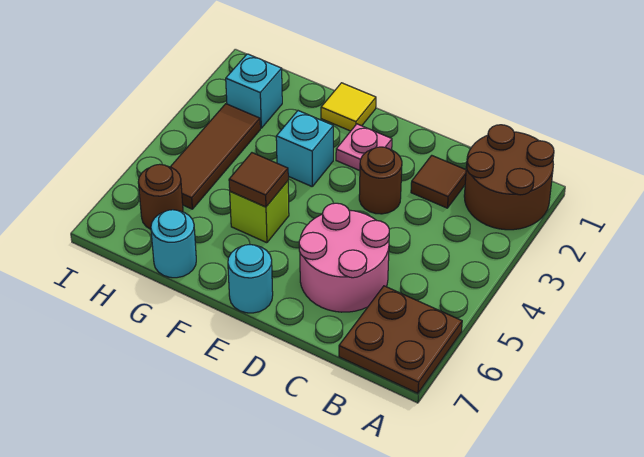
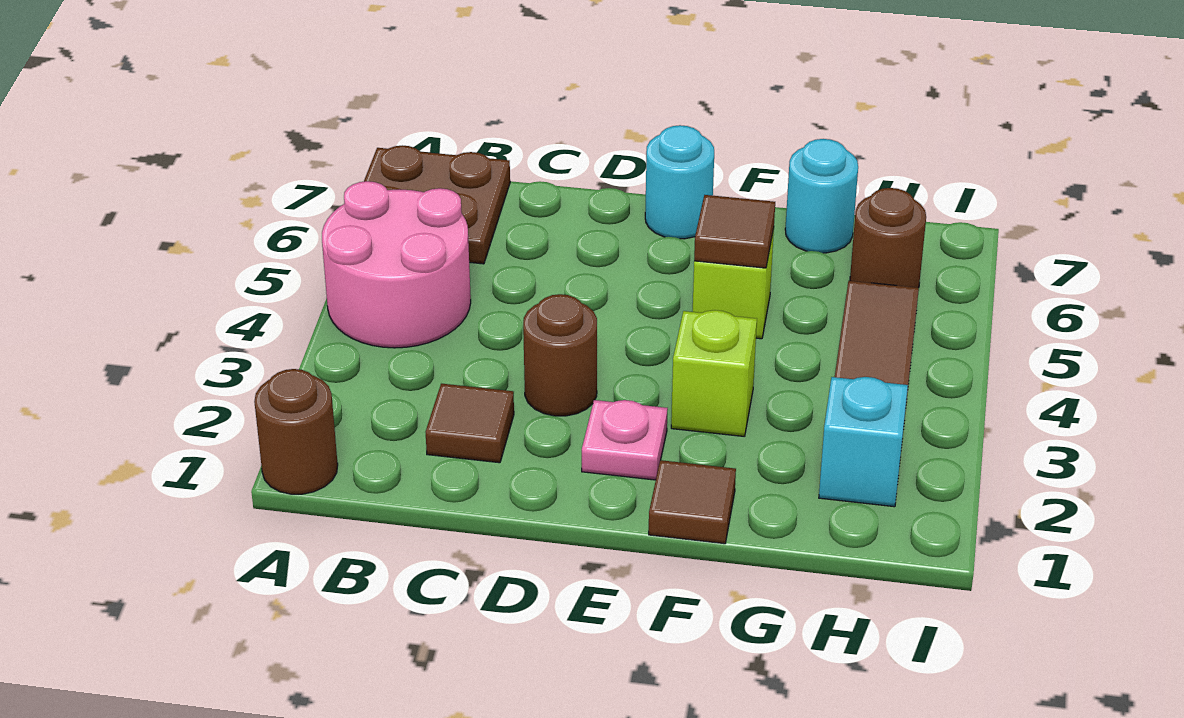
brown round brick A1:B2 level 1 -> brown round brick A1 level 1
pink round brick C5:D6 level 1 -> pink round brick A4:B5 level 1
yellow tile F1 level 1 -> brown tile F1 level 1
cyan brick F3 level 1 -> lime brick F3 level 1

